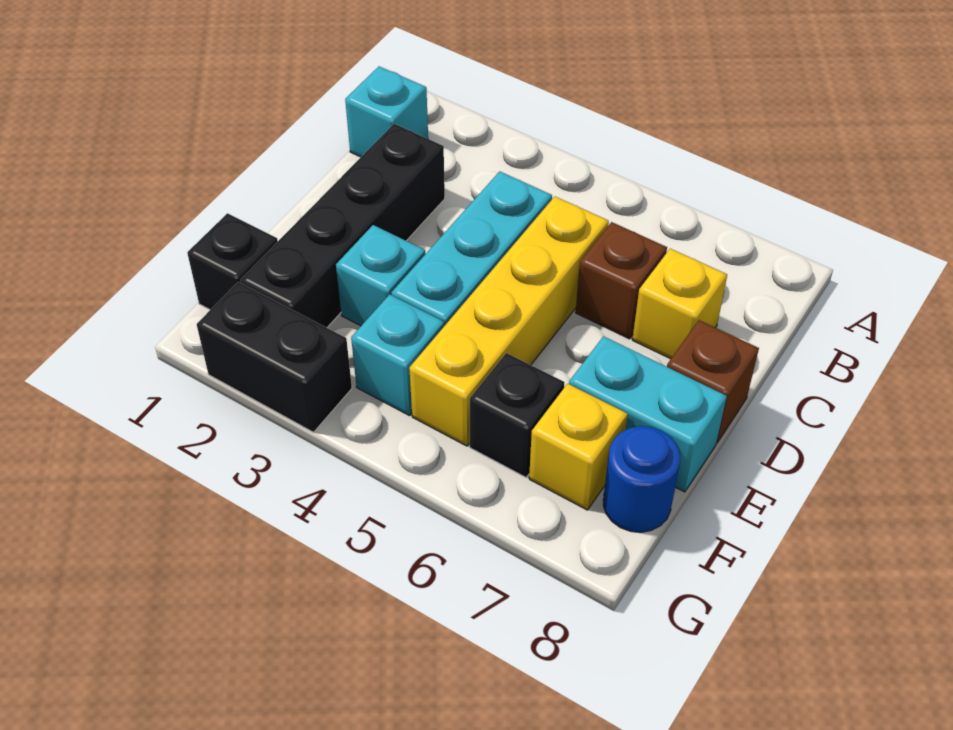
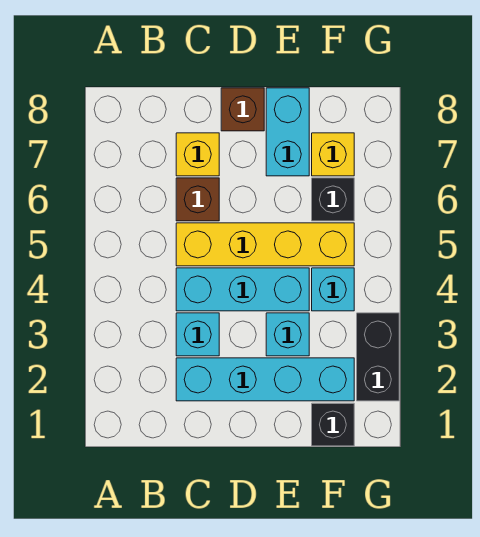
cyan brick B1 level 1 -> cyan brick C3 level 1
black brick C2:F2 level 1 -> cyan brick C2:F2 level 1
blue round brick F8 level 1 -> none

